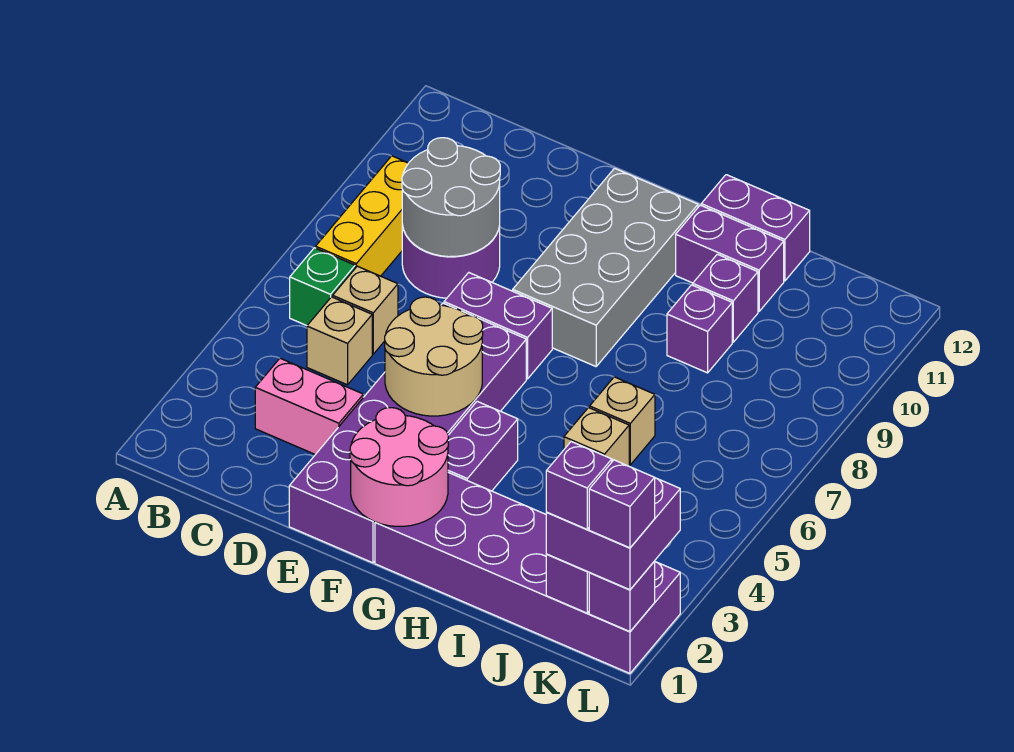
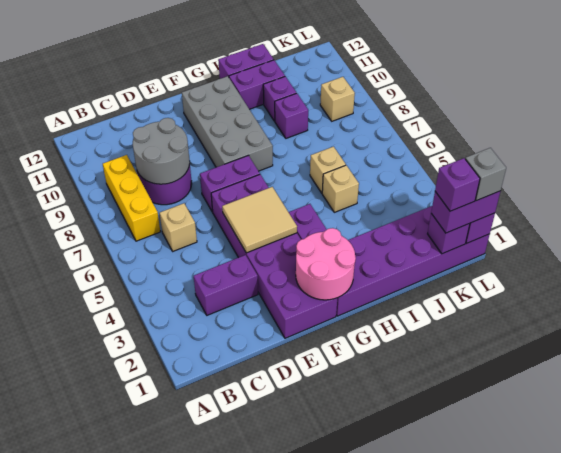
green brick B6 level 1 -> none
pink brick C3:D3 level 1 -> purple brick C3:D3 level 1
tan brick C5 level 1 -> tan brick K9 level 1
tan round brick E4:F5 level 2 -> tan tile E4:F5 level 2
purple brick K1:L2 level 3 -> purple brick K1:L1 level 3
purple brick L1 level 4 -> grey brick L1 level 4

